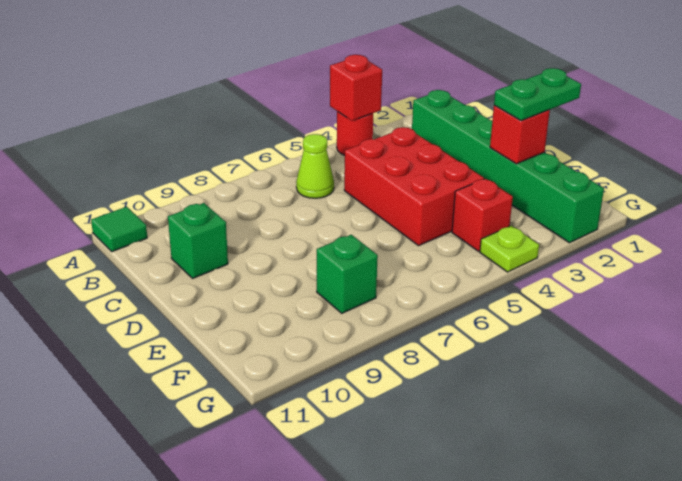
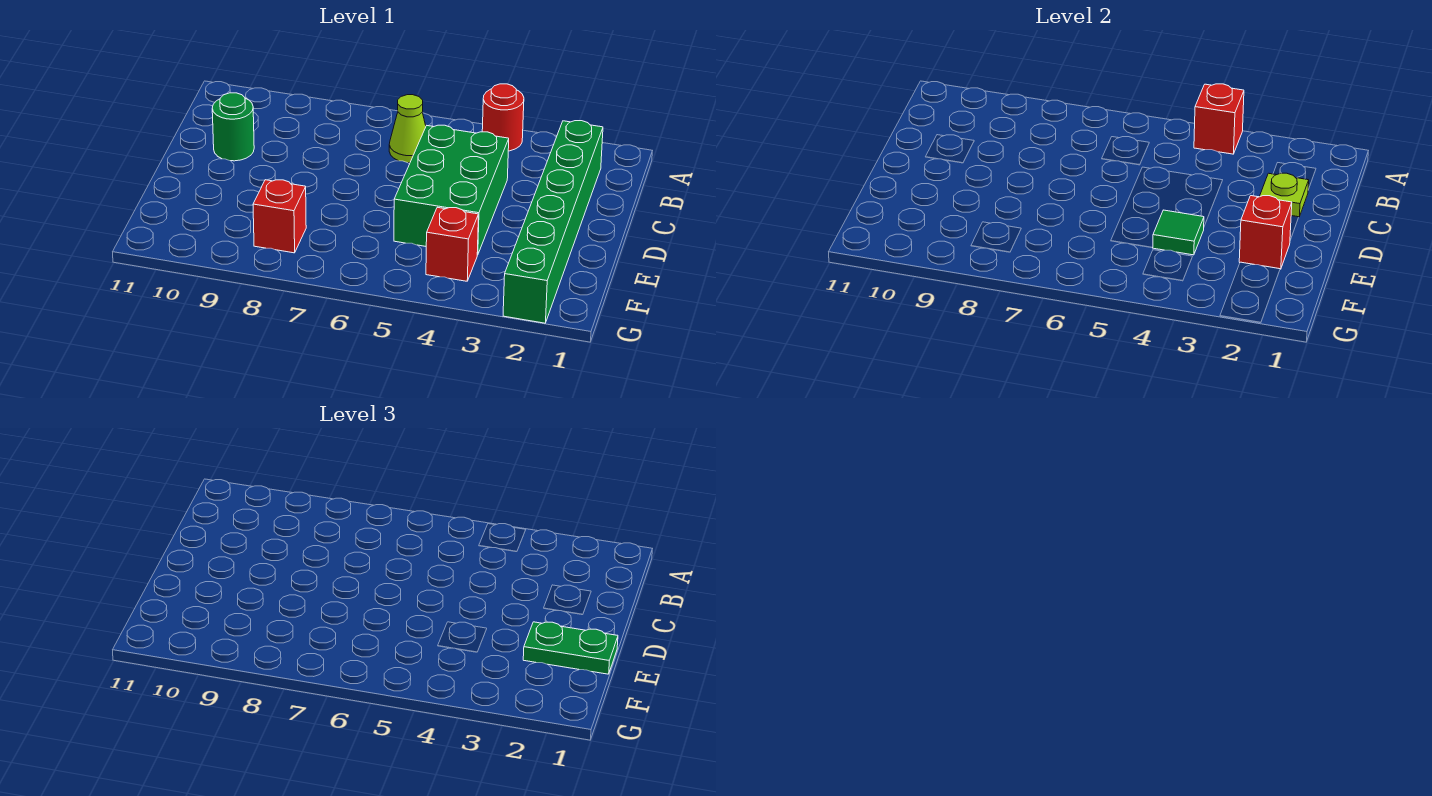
green tile A11 level 1 -> green tile E4 level 2
red brick C4:E5 level 1 -> green brick C4:E5 level 1
green brick C10 level 1 -> green round brick C10 level 1
green brick F8 level 1 -> red brick F8 level 1
lime plate G4 level 1 -> lime plate C2 level 2

